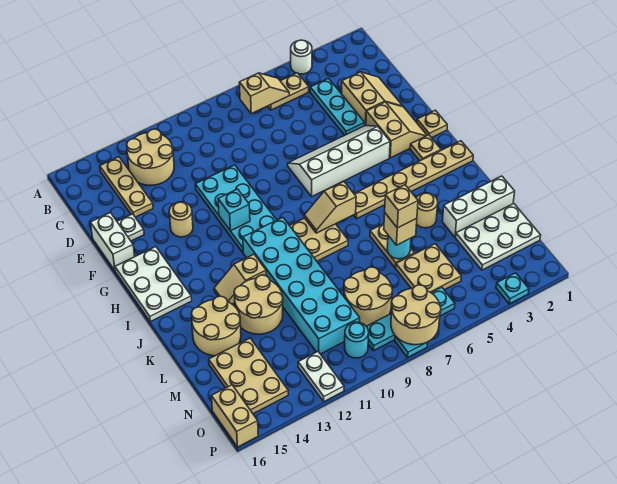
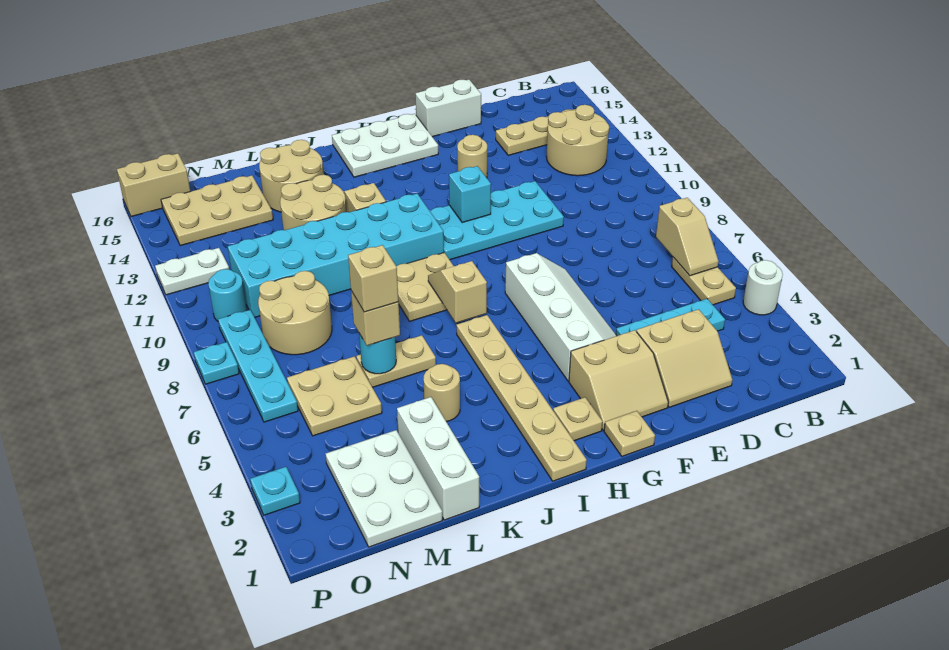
white plate E15 level 1 -> none
tan round brick O7:P8 level 2 -> none

